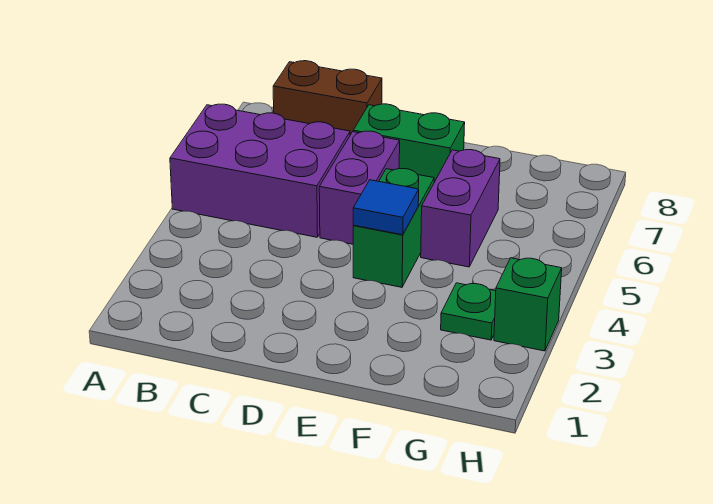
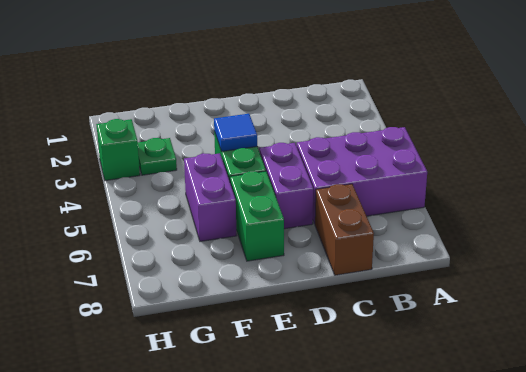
brown brick B8:C8 level 1 -> brown brick C7:C8 level 1
green brick D7:E7 level 1 -> green brick E6:E7 level 1

